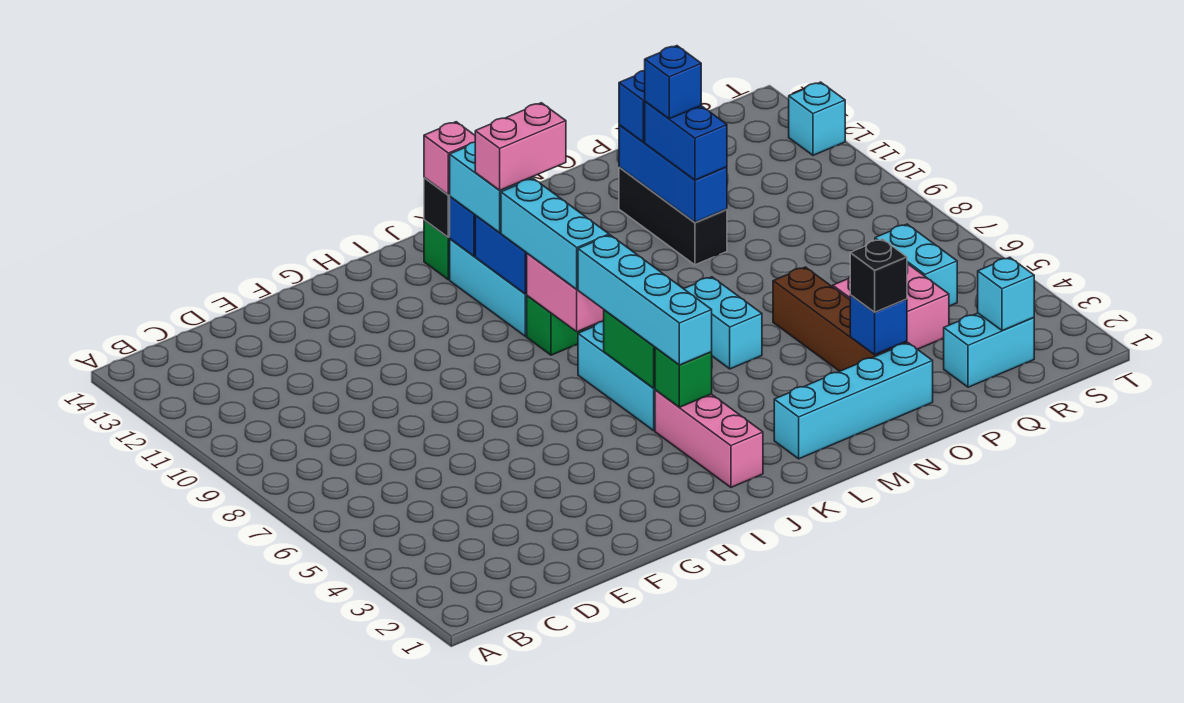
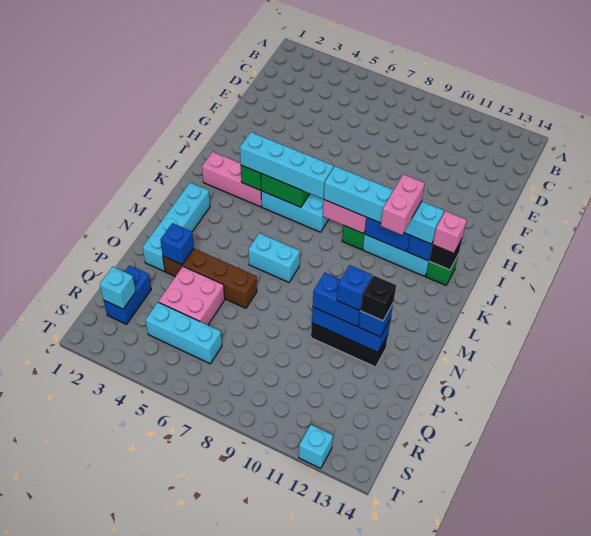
black brick O3 level 3 -> black brick O12 level 4
cyan brick Q2:R2 level 1 -> blue brick Q2:R2 level 1
cyan brick R5:R6 level 1 -> cyan brick R4:R6 level 1

